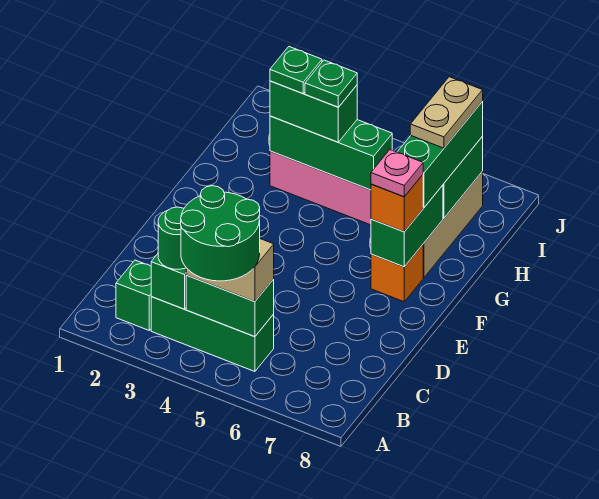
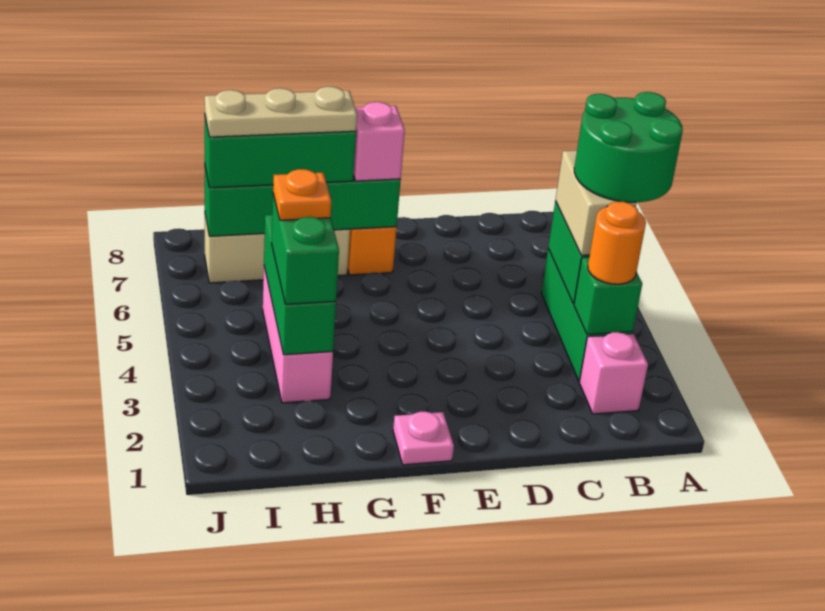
green brick B2 level 1 -> pink brick B2 level 1
green round brick B3 level 3 -> orange round brick B3 level 3
orange brick F7 level 3 -> pink brick F7 level 3
pink plate F7 level 4 -> pink plate F1 level 1
green plate H3 level 4 -> none
green plate H4 level 4 -> orange plate H4 level 4
tan plate H7:I7 level 4 -> tan plate G7:I7 level 4

